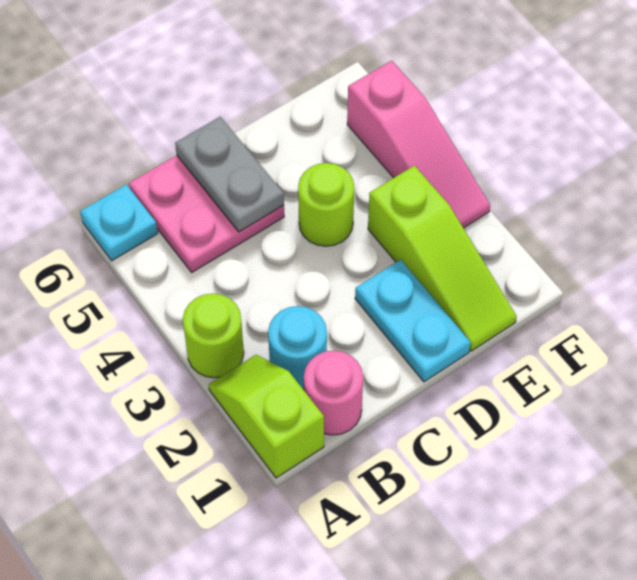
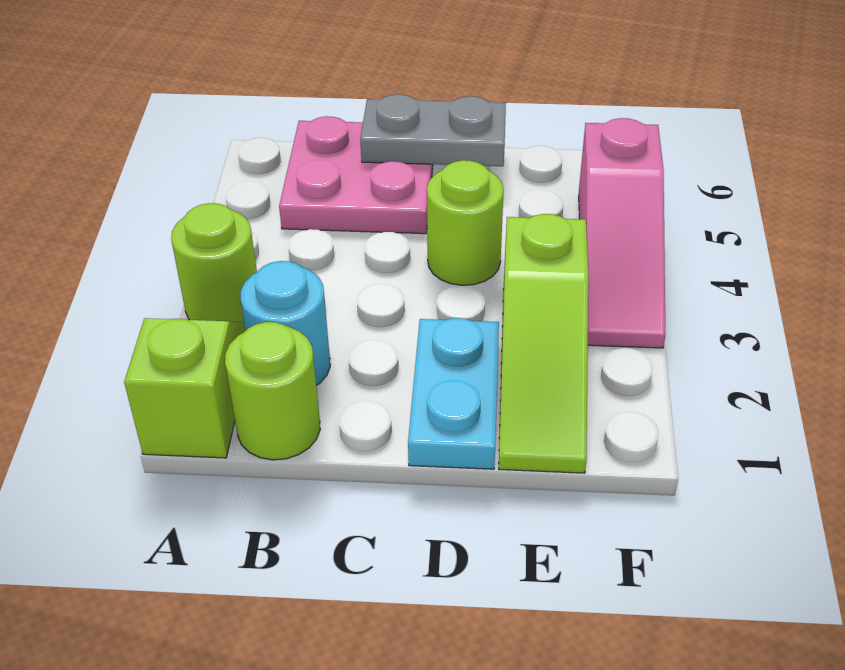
cyan plate A6 level 1 -> none
pink round brick B1 level 1 -> lime round brick B1 level 1
grey plate C5:C6 level 2 -> grey plate C6:D6 level 2

